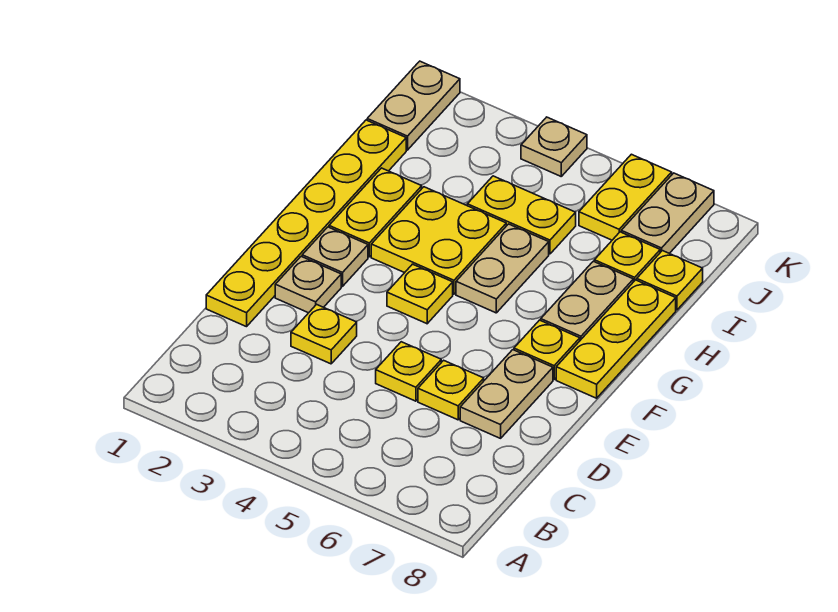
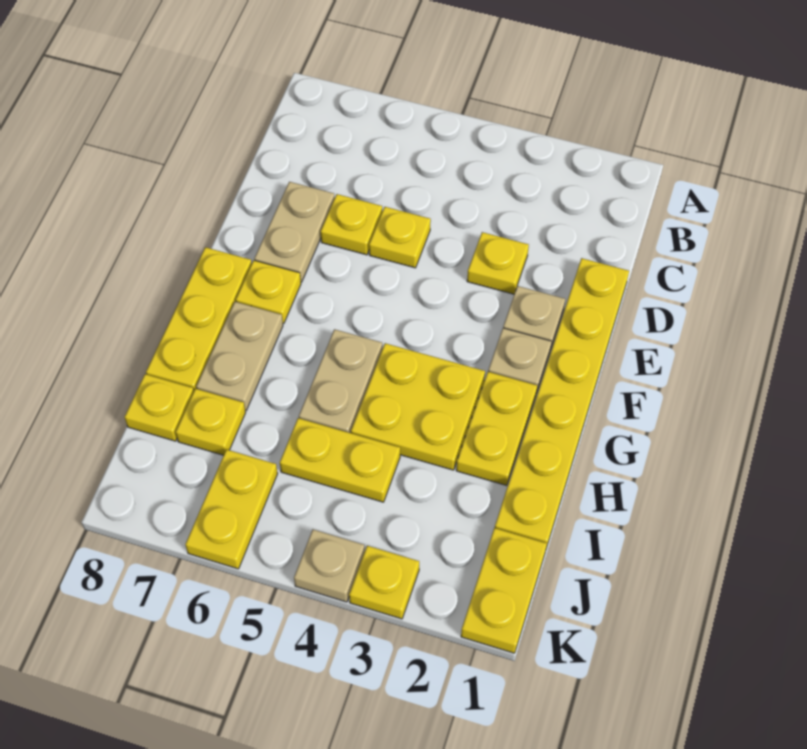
yellow plate F4 level 1 -> yellow plate K3 level 1
tan plate J1:K1 level 1 -> yellow plate J1:K1 level 1
tan plate J7:K7 level 1 -> none

